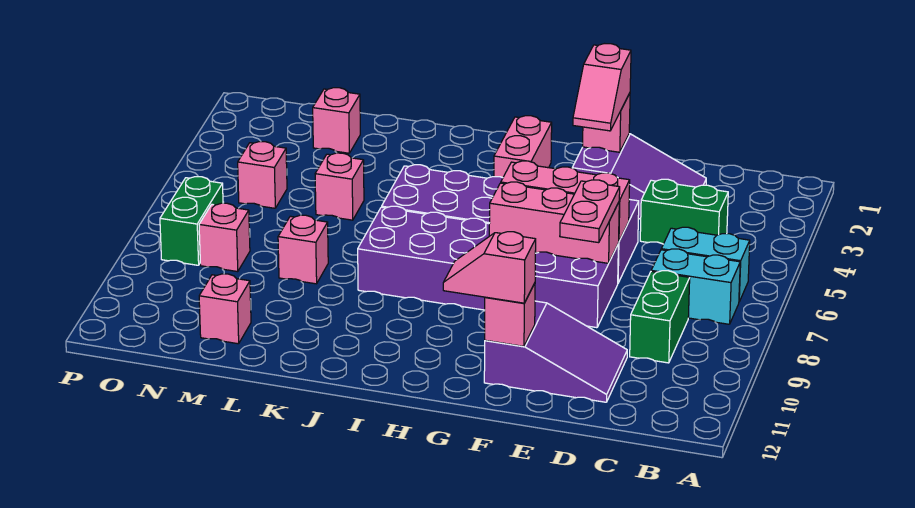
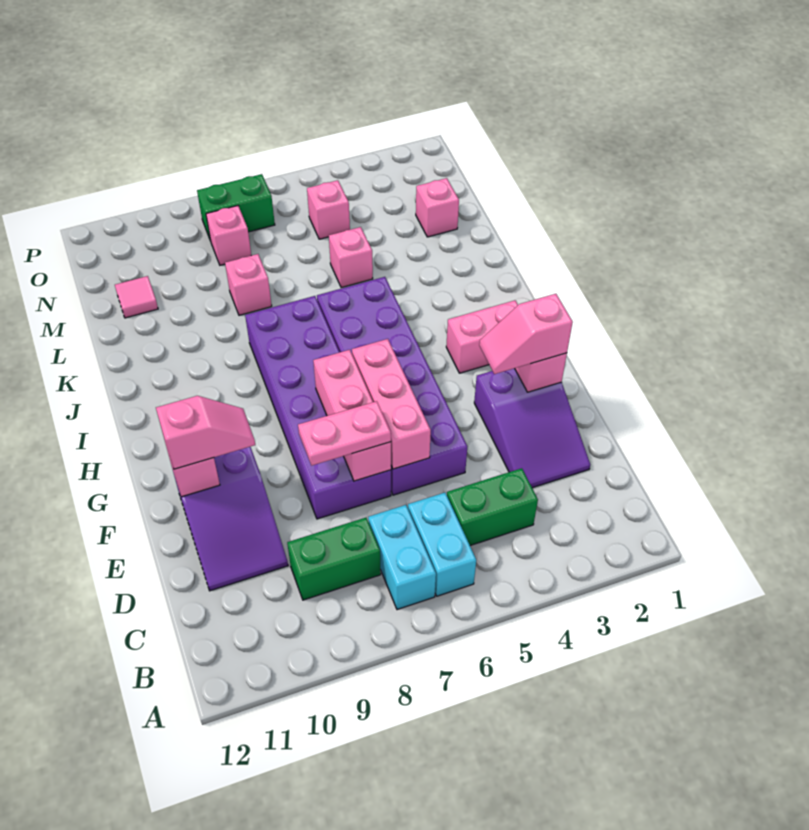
green brick C4:D4 level 1 -> green brick C4:C5 level 1
pink slope F11:G11 level 3 top F -> pink slope F10:F11 level 3 top 11
pink brick M11 level 1 -> pink tile M11 level 1

